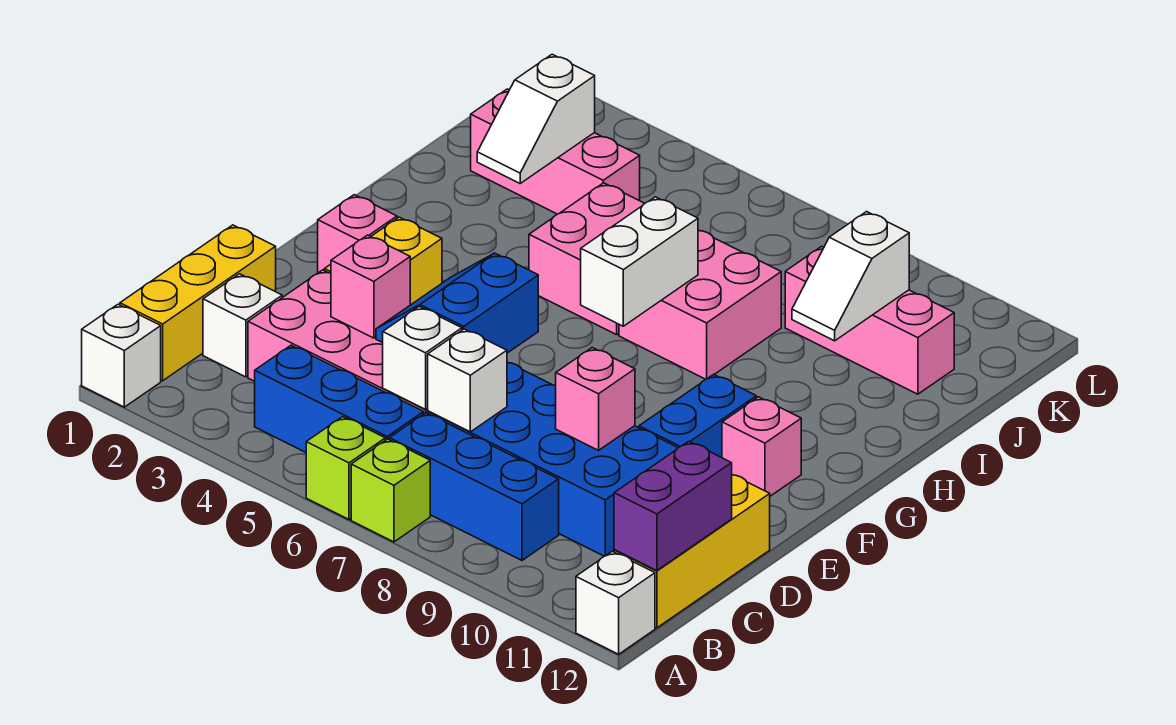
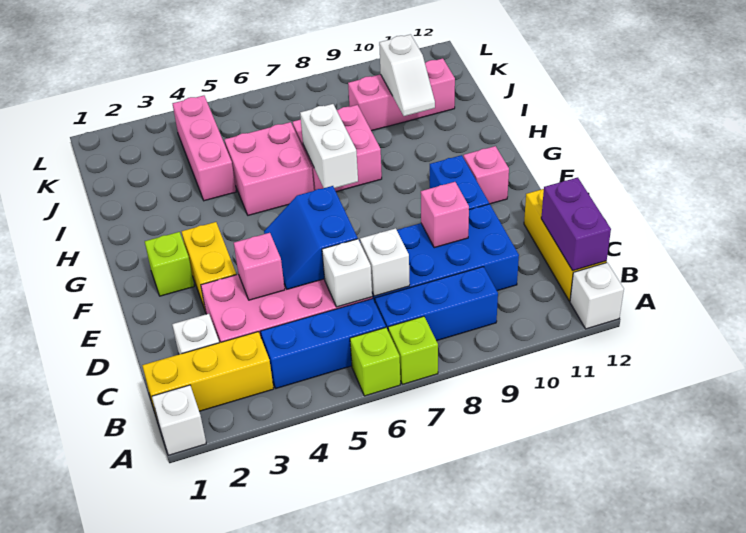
yellow brick B1:D1 level 1 -> yellow brick B1:B3 level 1
pink brick F2 level 1 -> lime brick F2 level 1
white slope I3:J3 level 2 top J -> none
pink brick J2:J4 level 1 -> pink brick I4:K4 level 1

